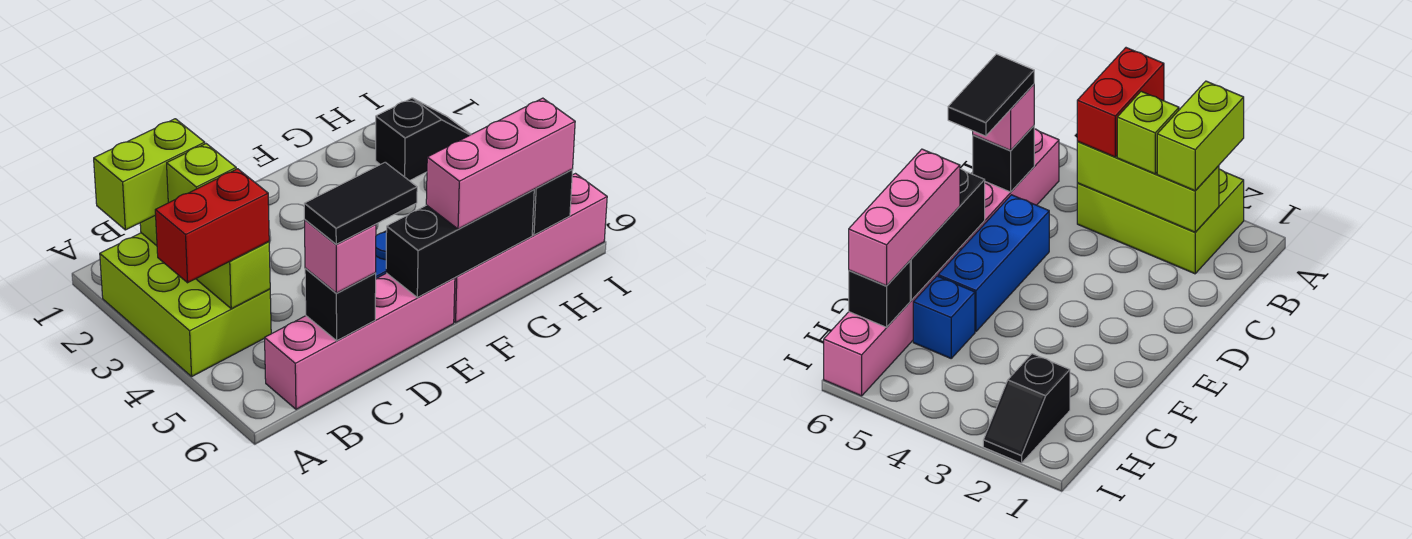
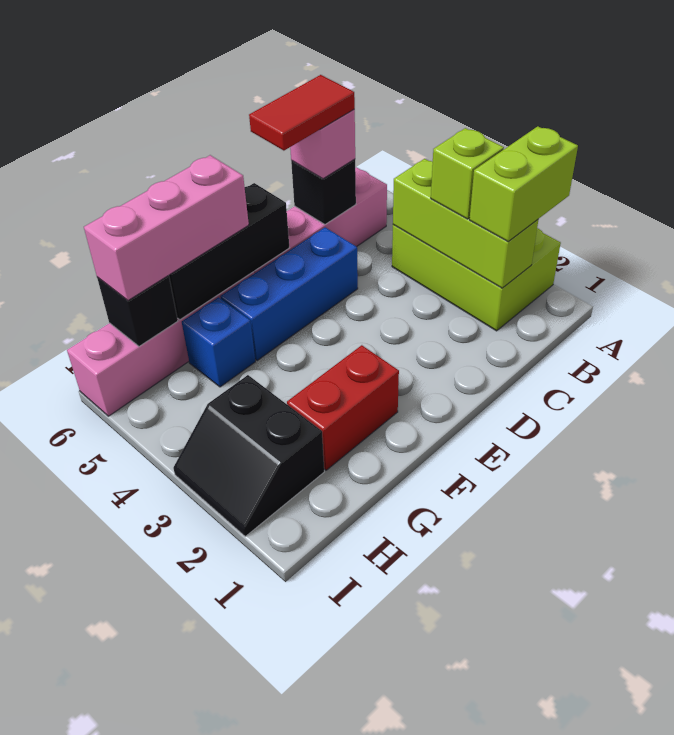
red brick A4:B4 level 3 -> red brick F2:G2 level 1
black tile C6:D6 level 4 -> red tile C6:D6 level 4
black slope H2:I2 level 1 top H -> black slope H2:I3 level 1 top H

